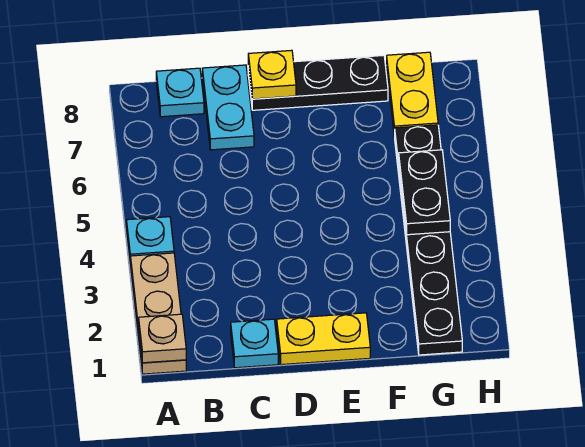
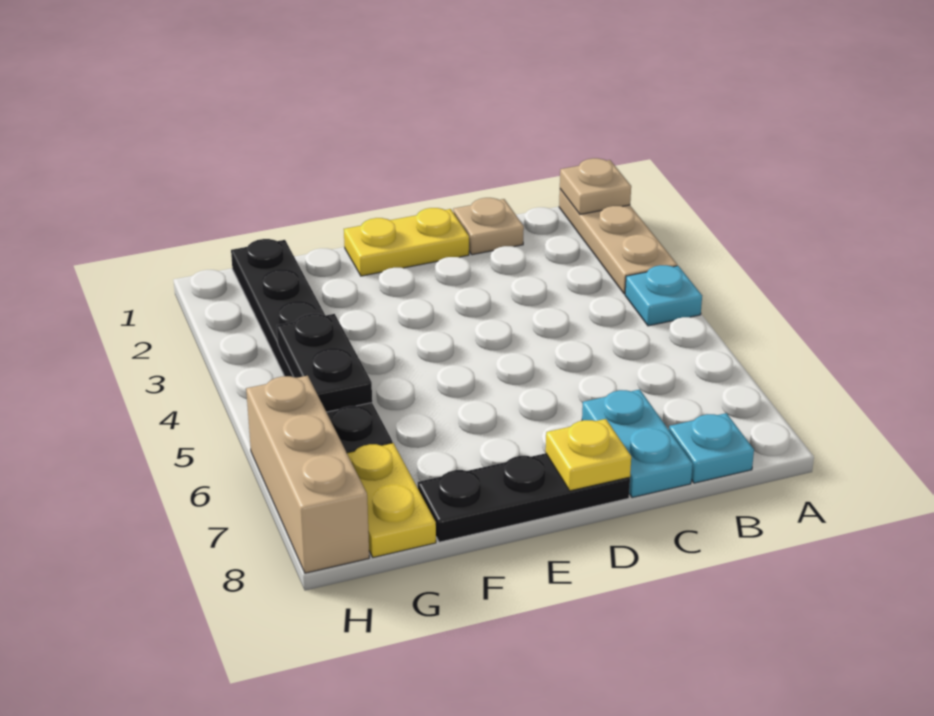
cyan plate C1 level 1 -> tan plate C1 level 1
none -> tan brick H6:H8 level 1

